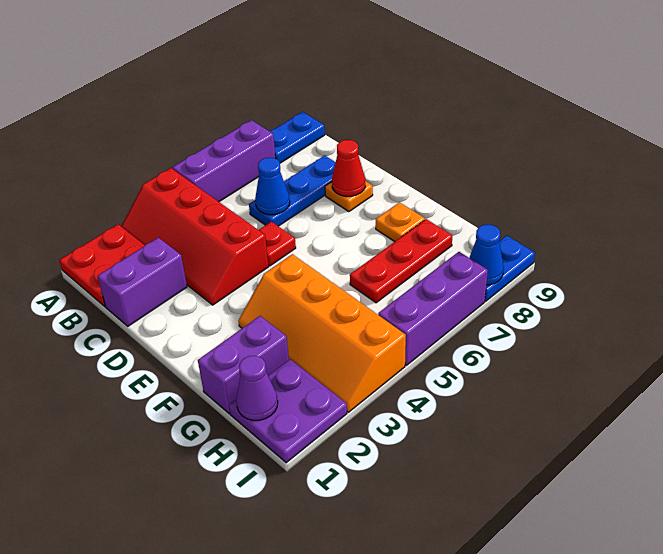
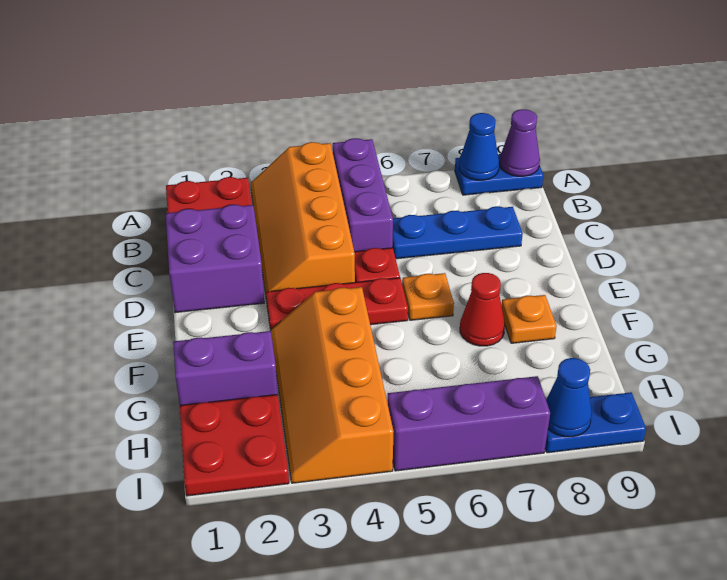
red slope A3:D4 level 1 top 4 -> orange slope A3:D4 level 1 top 4
purple brick A5:A7 level 1 -> purple brick A5:C5 level 1
purple brick C1:C2 level 1 -> purple brick C1:D2 level 1
blue cone C6 level 2 -> blue cone A8 level 2
orange plate D8 level 1 -> orange plate E6 level 1
red cone D8 level 2 -> red cone F7 level 1
red plate G6:G8 level 1 -> red plate E3:E5 level 1
purple plate H1:I2 level 1 -> red plate H1:I2 level 1
purple cone H1 level 2 -> purple cone A9 level 2

